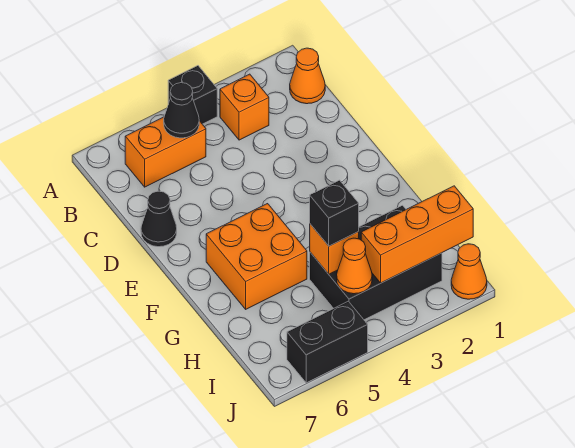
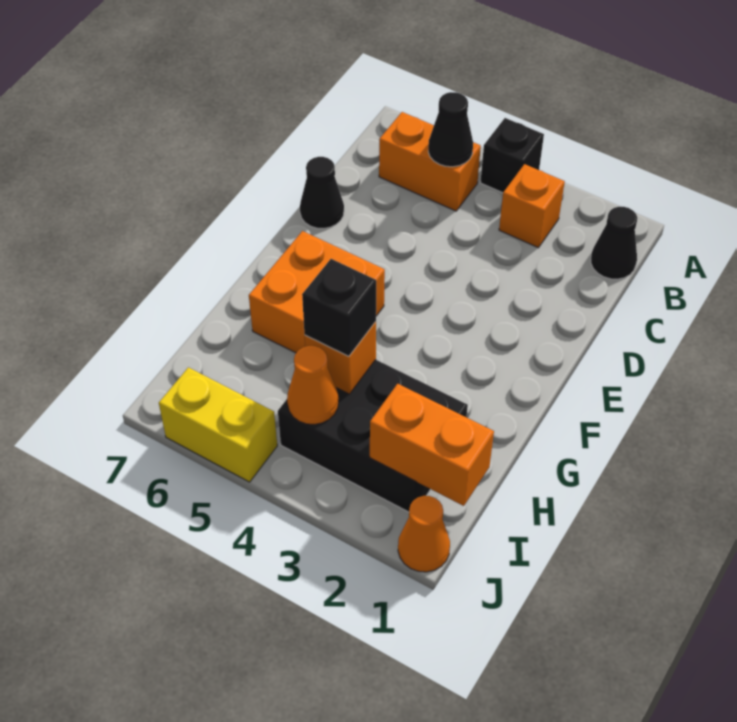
orange cone B1 level 1 -> black cone B1 level 1
orange brick I1:I3 level 2 -> orange brick I1:I2 level 2
black brick J5:J6 level 1 -> yellow brick J5:J6 level 1

